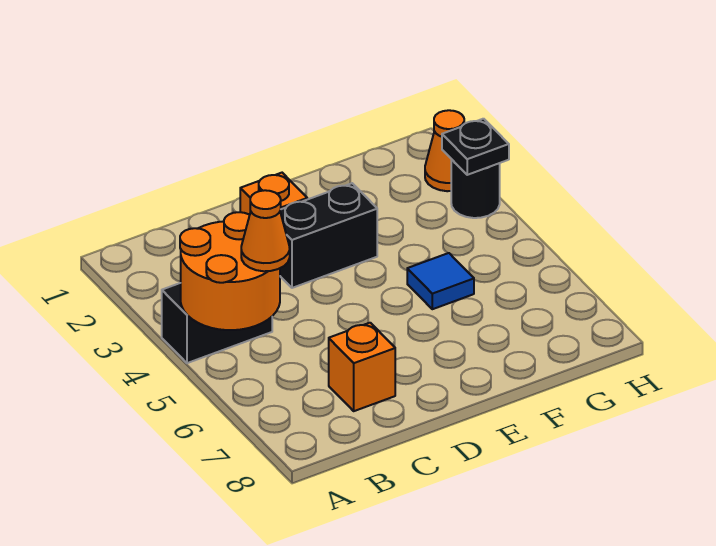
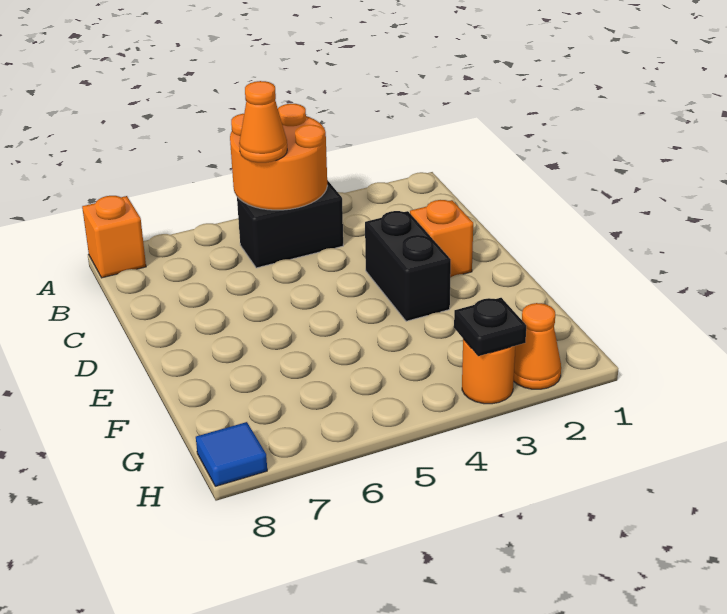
black brick A4:B4 level 1 -> black brick B4:B5 level 1
orange brick C7 level 1 -> orange brick A8 level 1
blue tile F5 level 1 -> blue tile H8 level 1
black round brick H3 level 1 -> orange round brick H3 level 1

